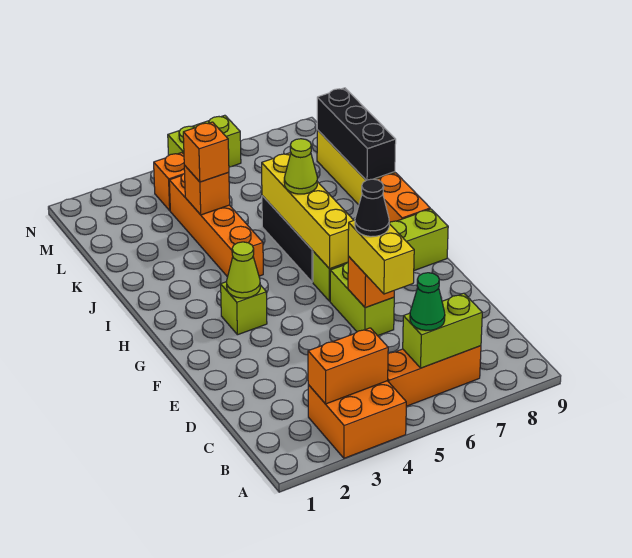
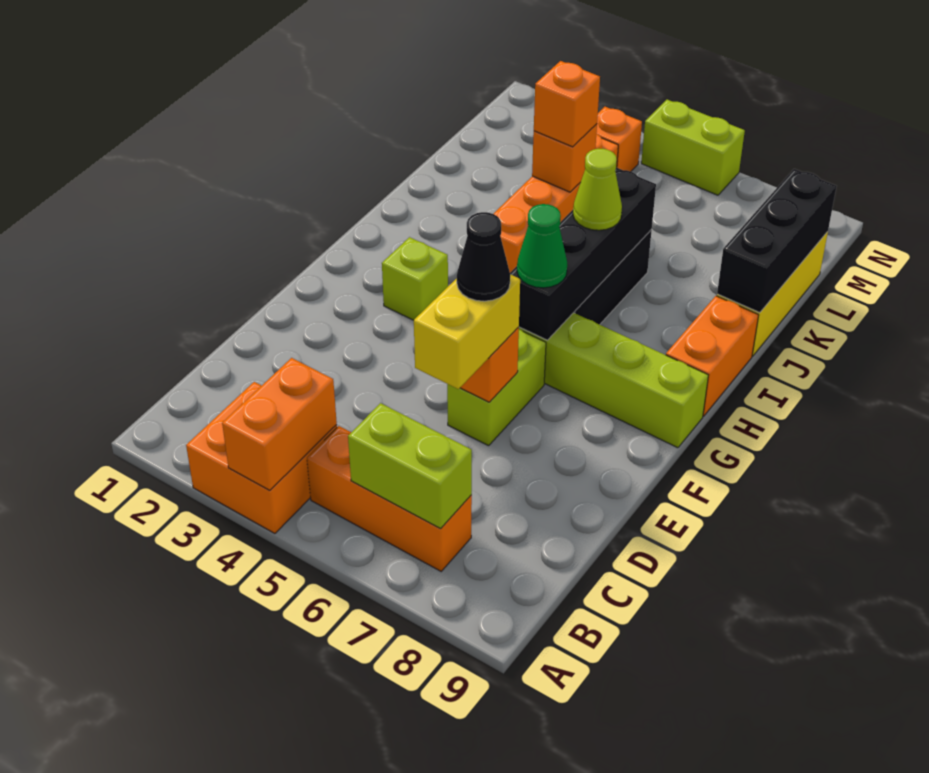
orange brick B3:B4 level 2 -> orange brick A4:B4 level 2
green cone B6 level 3 -> green cone G6 level 3
lime cone G3 level 2 -> none
yellow brick G6:J6 level 2 -> black brick G6:J6 level 2

